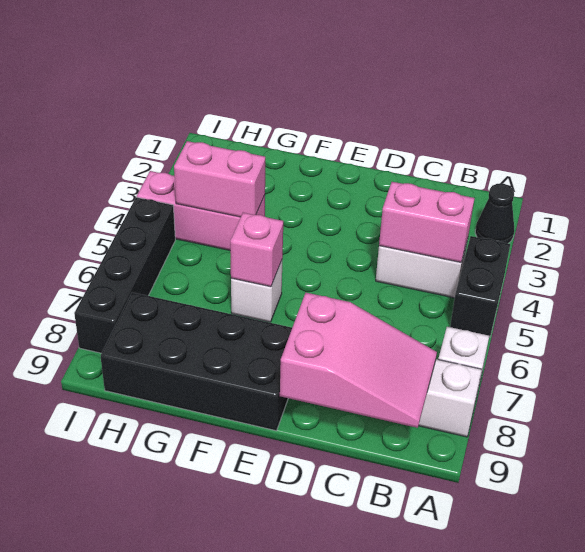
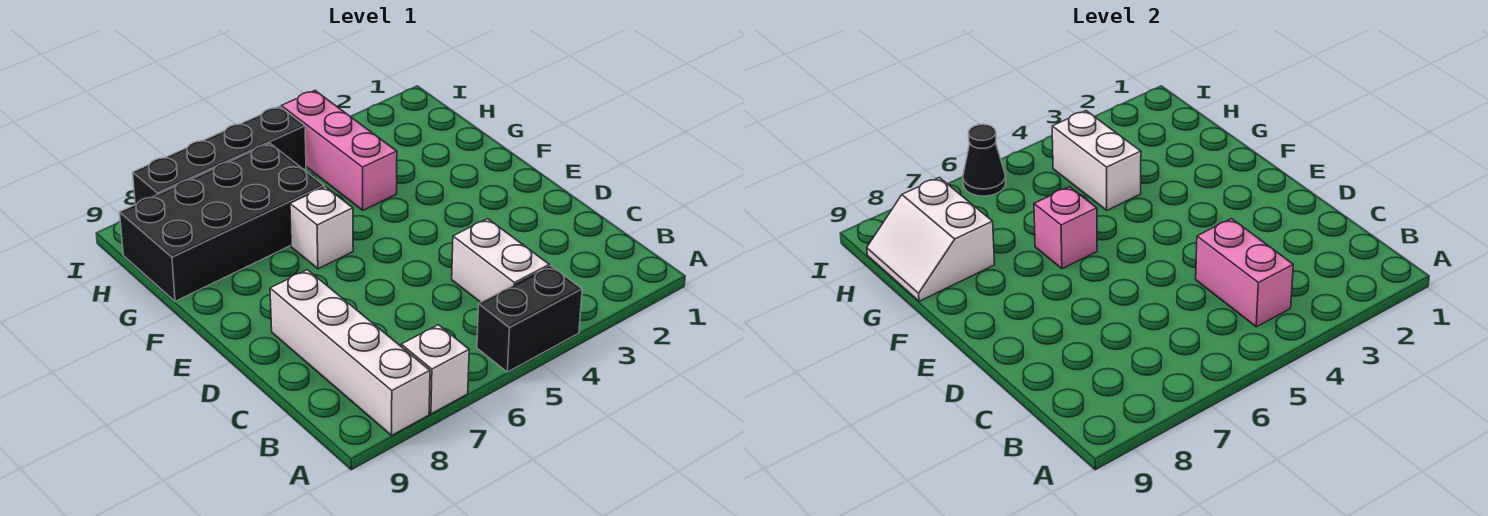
black cone A2 level 1 -> black cone I6 level 2
pink slope B8:D9 level 2 top D -> none
black brick E8:H9 level 1 -> black brick G6:H9 level 1
pink brick G4:H4 level 2 -> white brick G4:H4 level 2
none -> white slope G8:H9 level 2 top 8

